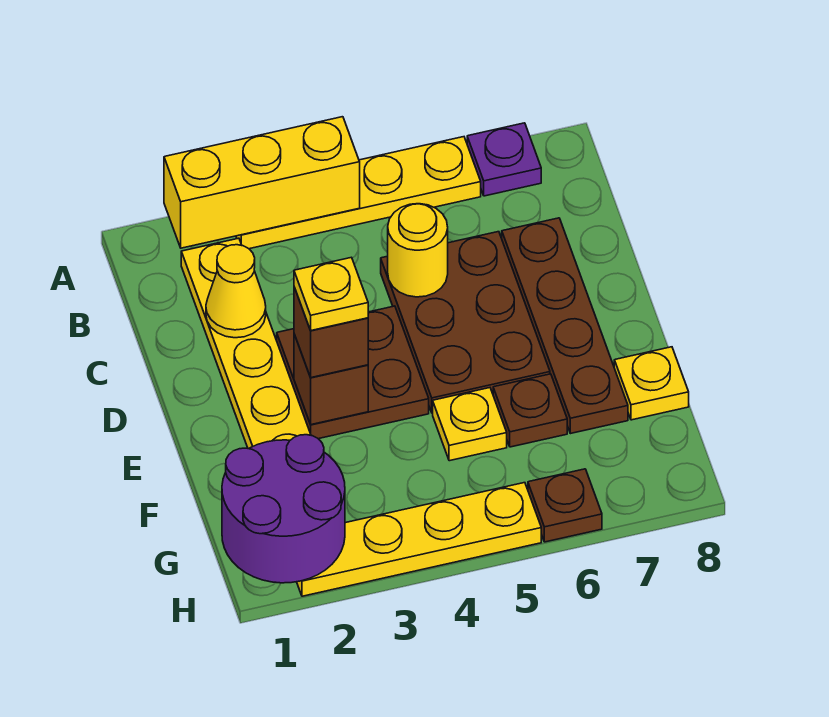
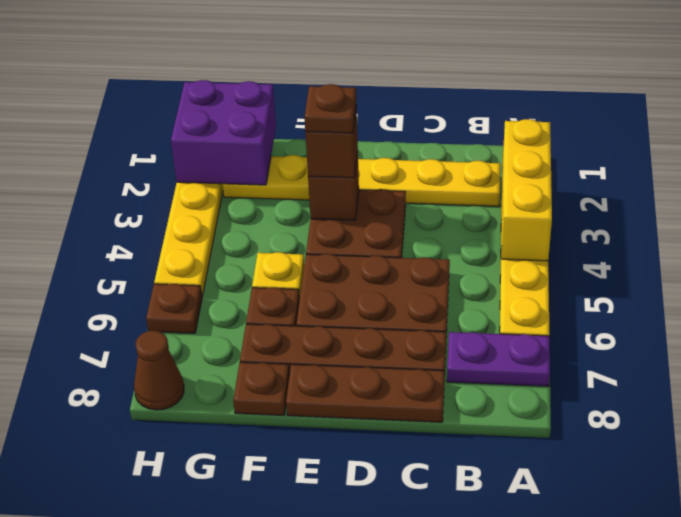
purple plate A7 level 1 -> purple plate A7:B7 level 1
yellow cone C2 level 2 -> none
yellow round brick C5 level 2 -> none
none -> brown plate C8:E8 level 1
yellow plate E3 level 4 -> brown plate E3 level 4
yellow plate F8 level 1 -> brown plate F8 level 1
purple round brick G1:H2 level 2 -> purple brick G1:H2 level 2
none -> brown cone H8 level 1

